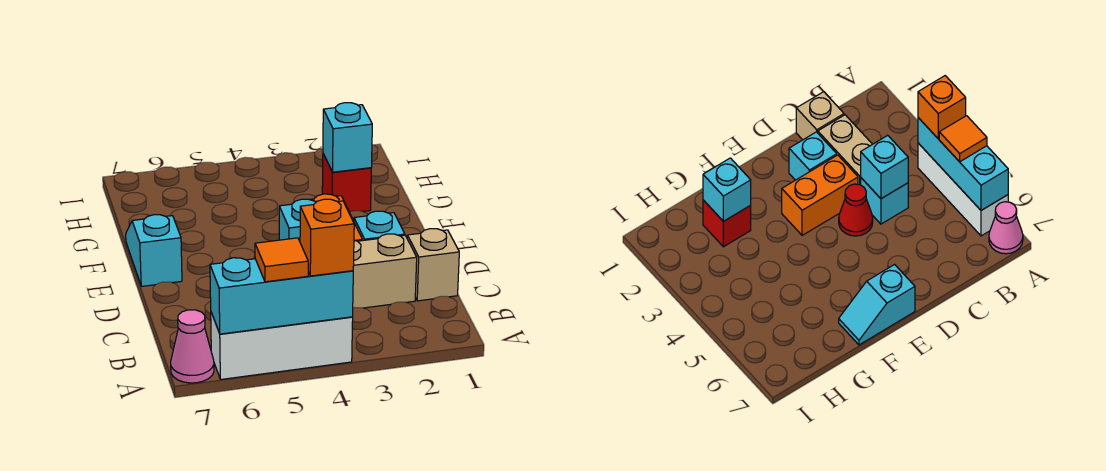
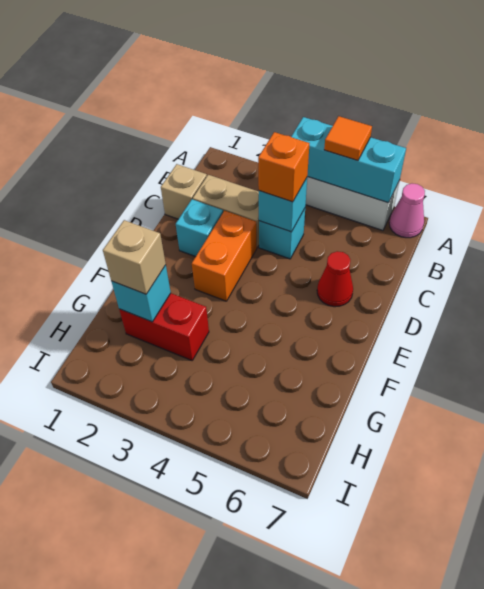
orange brick A4 level 3 -> orange brick C4 level 3
red cone D4 level 1 -> red cone D6 level 1
cyan slope E7:F7 level 1 top E -> none
red brick G2 level 1 -> red brick G2:G3 level 1
none -> tan brick G2 level 3

